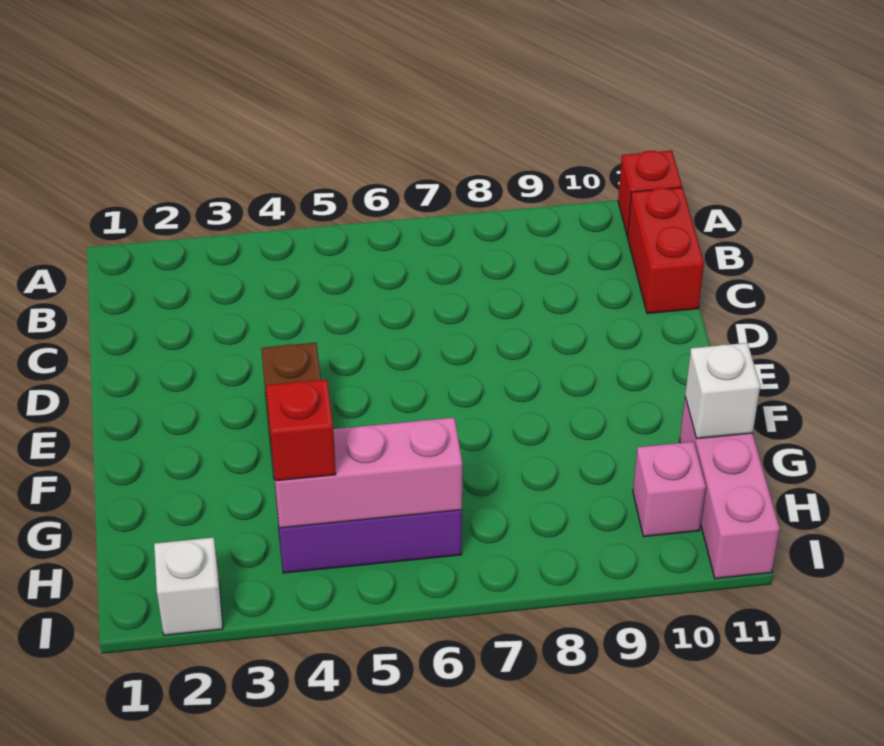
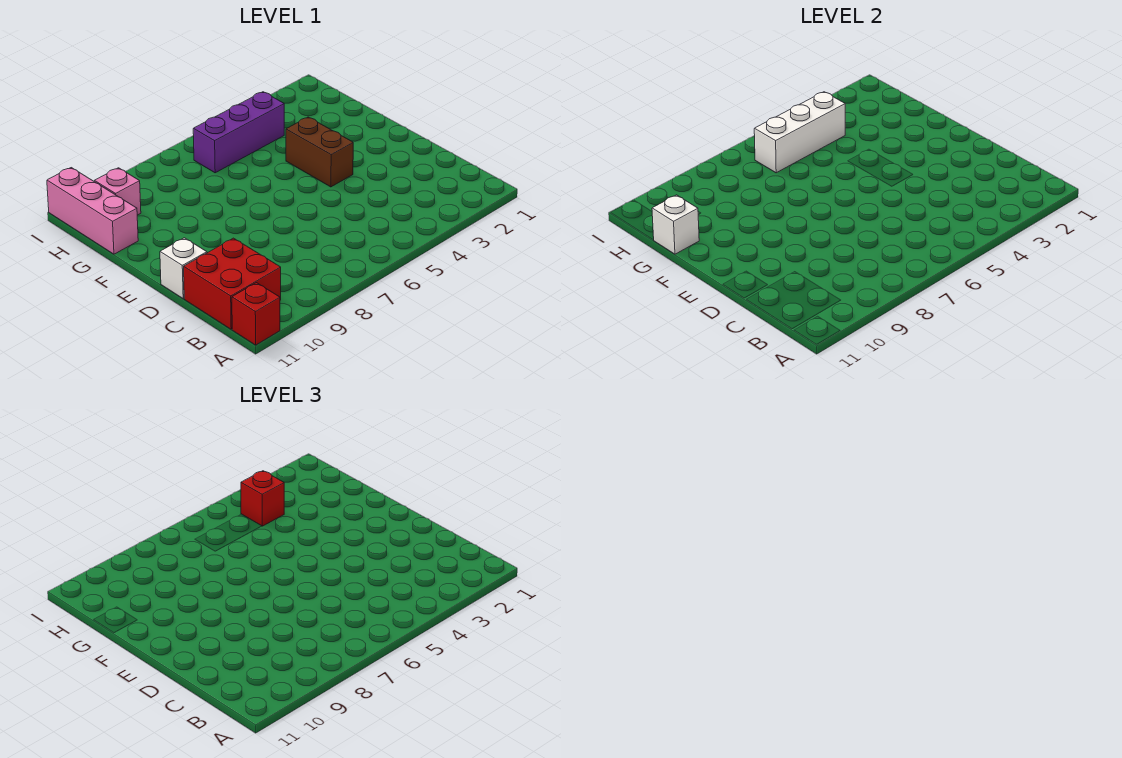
red brick B11:C11 level 1 -> red brick B10:C11 level 1
pink brick H4:H6 level 2 -> white brick H4:H6 level 2
white brick I2 level 1 -> white brick D11 level 1

